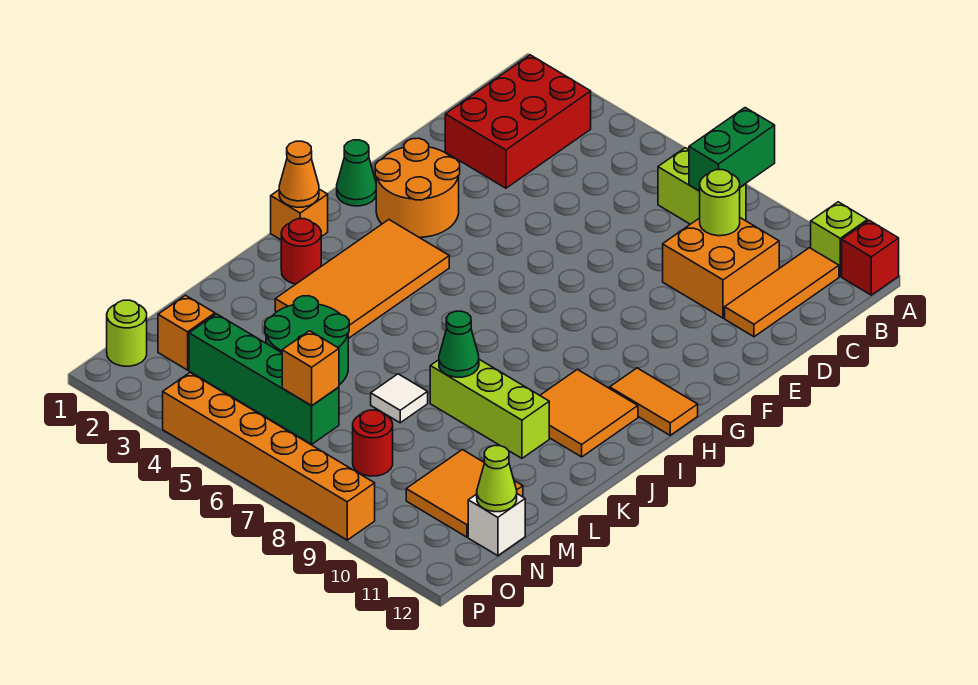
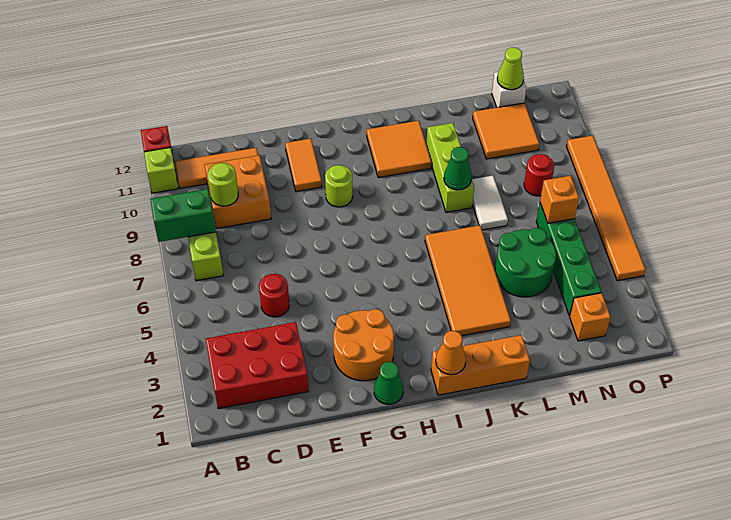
orange tile H3:K4 level 1 -> orange tile J3:K6 level 1
orange tile H11:H12 level 1 -> orange tile F10:F11 level 1
orange brick I1 level 1 -> orange brick I1:K1 level 1
red round brick J2 level 1 -> red round brick D5 level 1
white tile L7 level 1 -> white tile L7:L8 level 1
lime round brick O1 level 1 -> lime round brick G9 level 1
orange brick P4:P9 level 1 -> orange tile P4:P9 level 1

